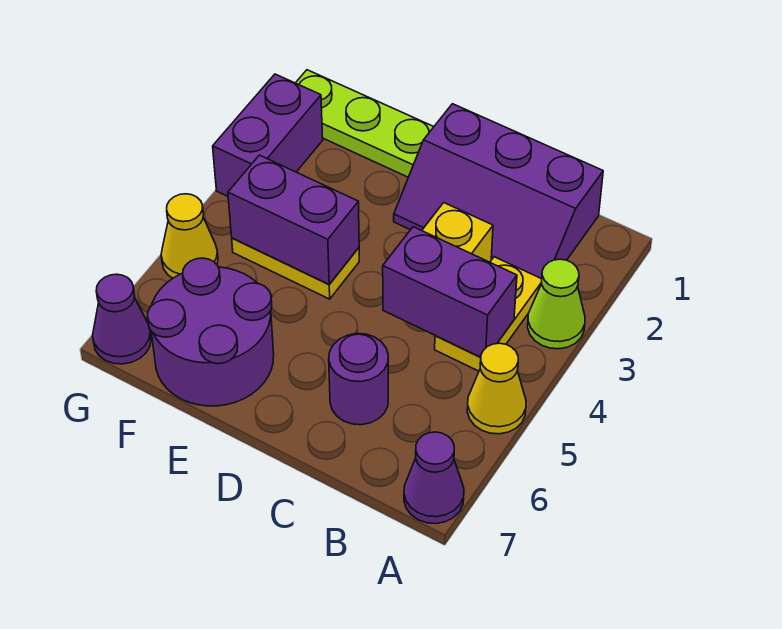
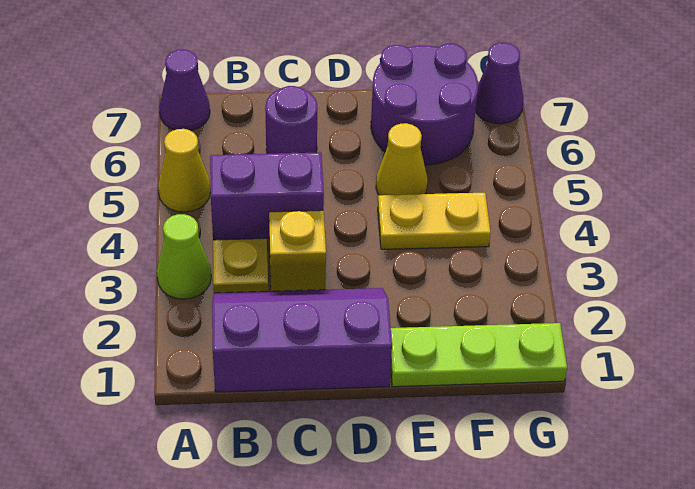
purple brick E4:F4 level 2 -> none
purple brick G2:G3 level 1 -> none
yellow cone G5 level 1 -> yellow cone E5 level 1

